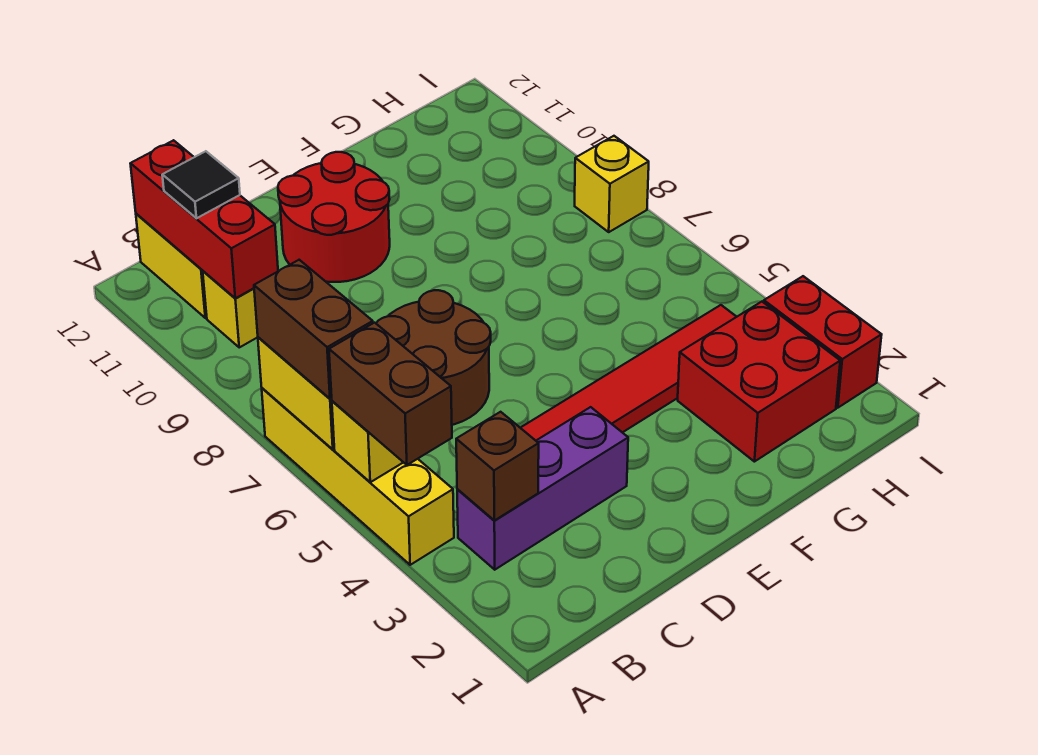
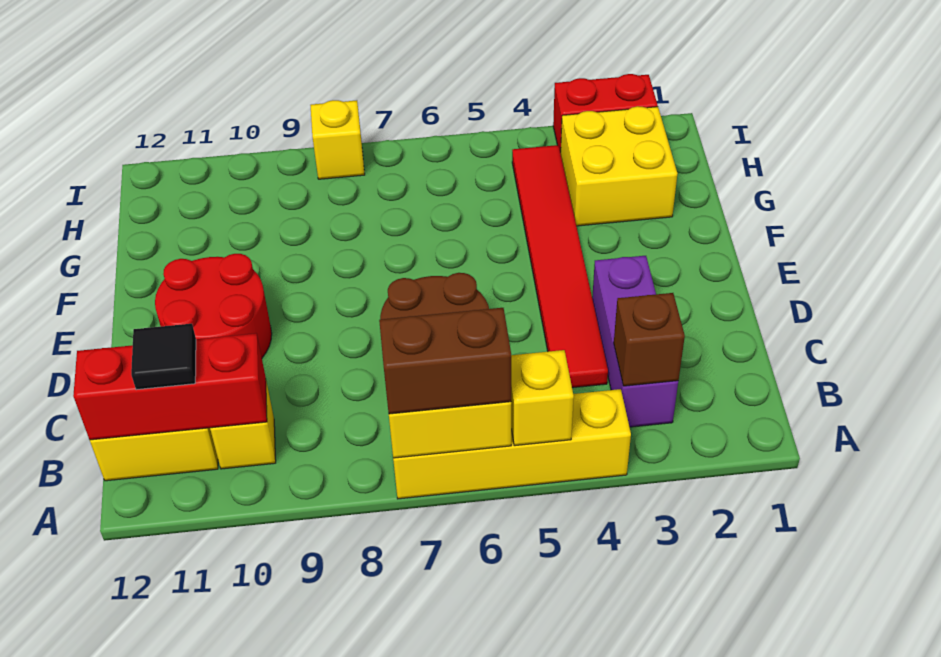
brown brick A4:A5 level 3 -> none
red brick G2:H3 level 1 -> yellow brick G2:H3 level 1

